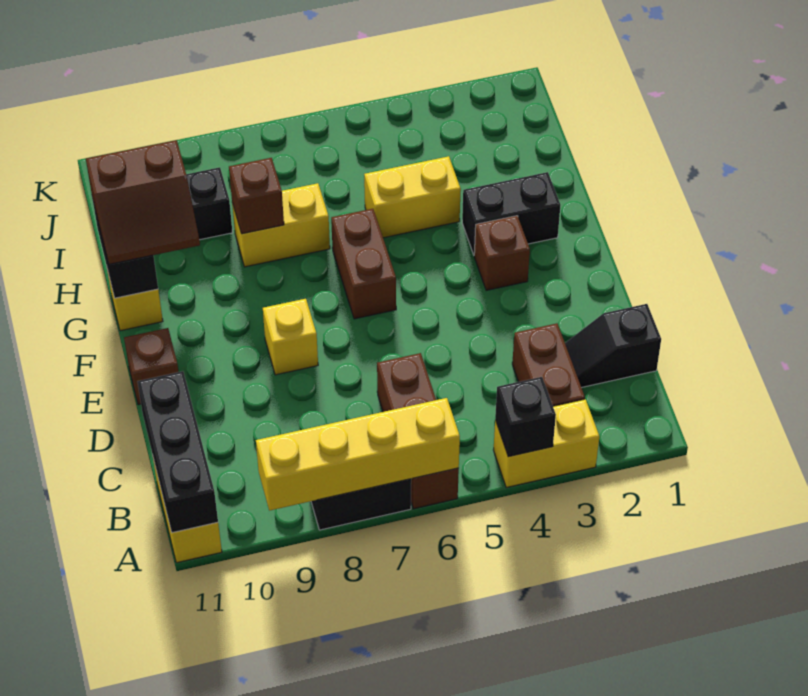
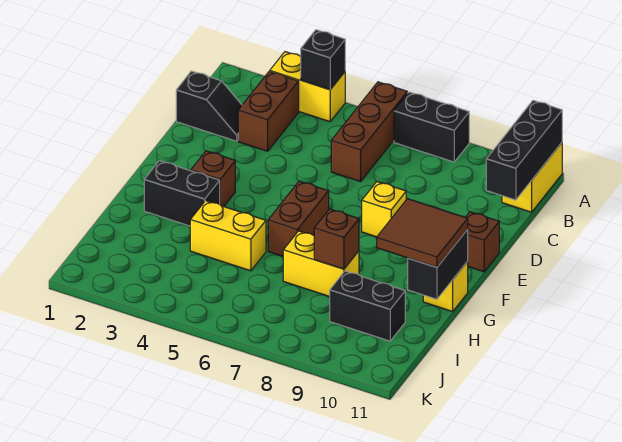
yellow brick A6:A9 level 2 -> none
brown slope G10:H11 level 3 top H -> brown tile G10:H11 level 3

